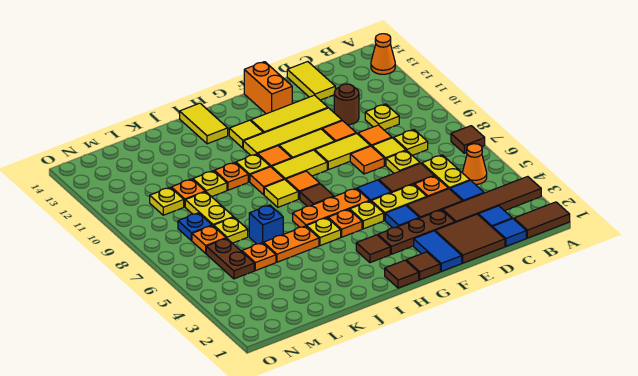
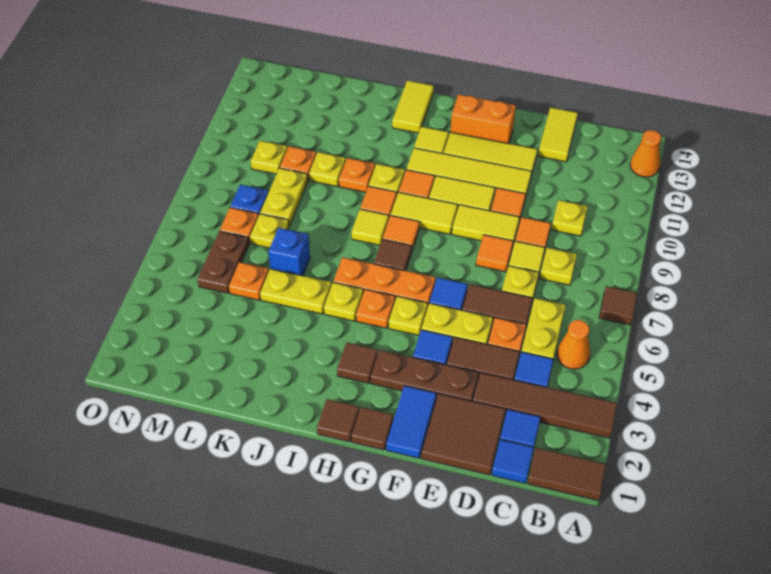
brown round brick D11 level 1 -> none
orange brick F13:F14 level 1 -> orange brick F13:G13 level 1
orange plate J5:K5 level 1 -> yellow plate J5:K5 level 1

